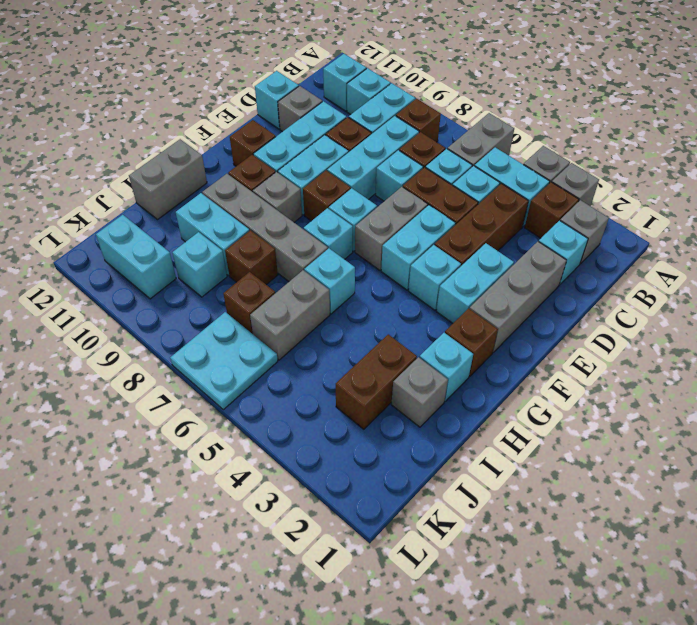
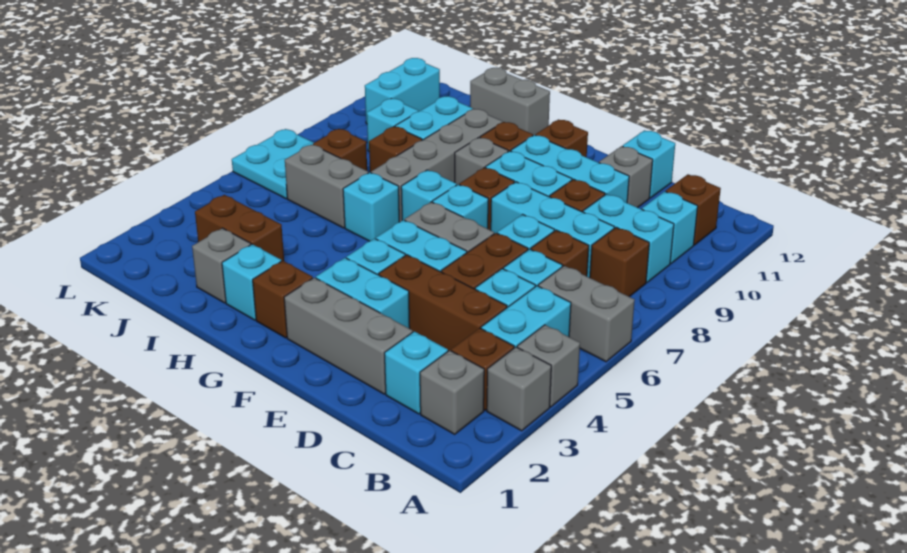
cyan brick B11 level 1 -> brown brick B11 level 1

